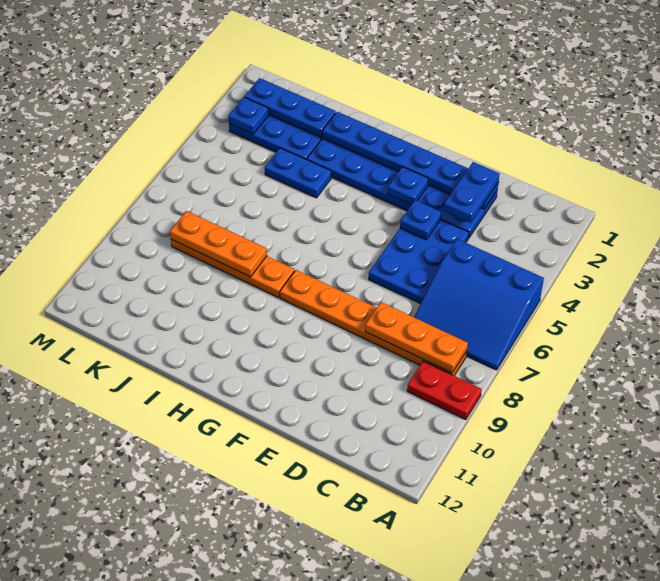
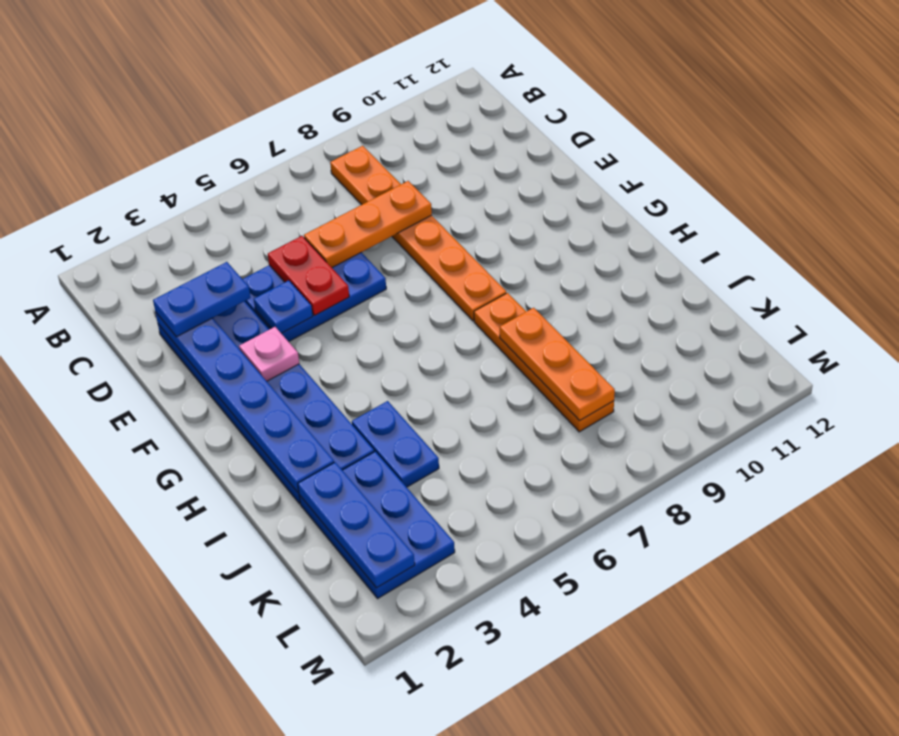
blue slope A5:C7 level 1 top 5 -> none
red plate A9:B9 level 1 -> red plate D5:E5 level 2
orange plate B8:D8 level 2 -> orange plate D6:D8 level 2
blue plate F3 level 2 -> pink plate F3 level 2
blue plate L3 level 2 -> none

